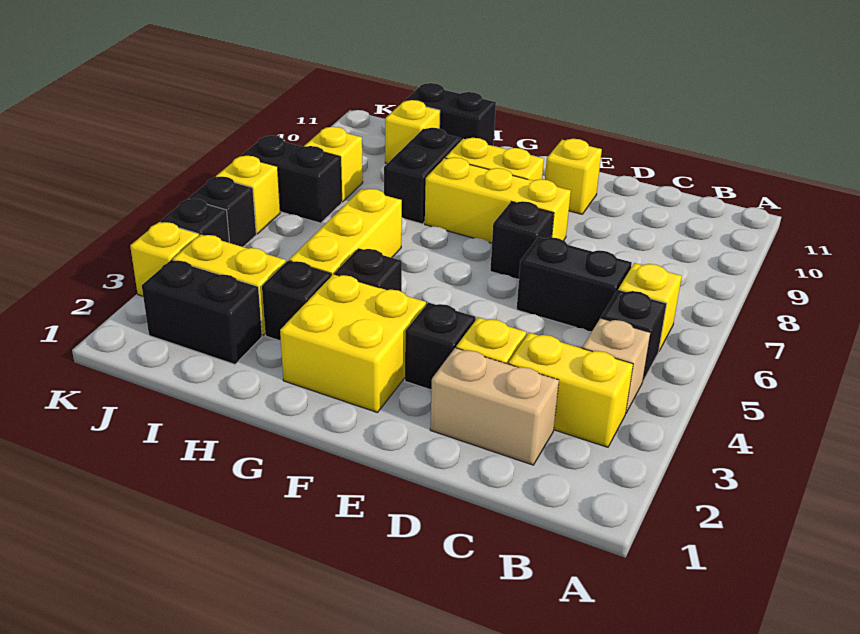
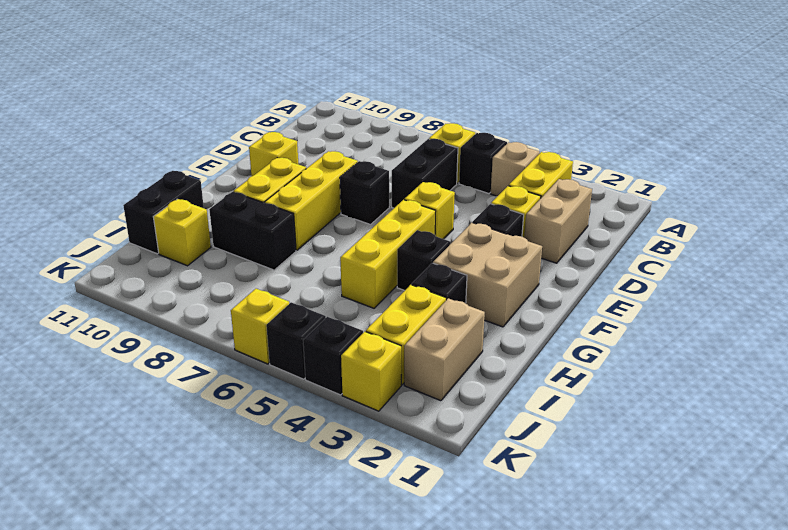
yellow brick F2:G3 level 1 -> tan brick F2:G3 level 1
yellow brick H4:H6 level 1 -> yellow brick F5:H5 level 1
black brick I2:J2 level 1 -> tan brick I2:J2 level 1
black brick J7:K7 level 1 -> none
yellow brick J8 level 1 -> yellow brick E5 level 1

